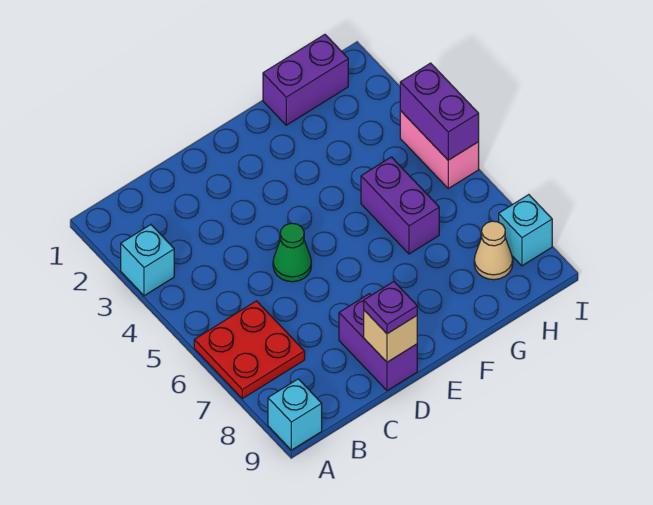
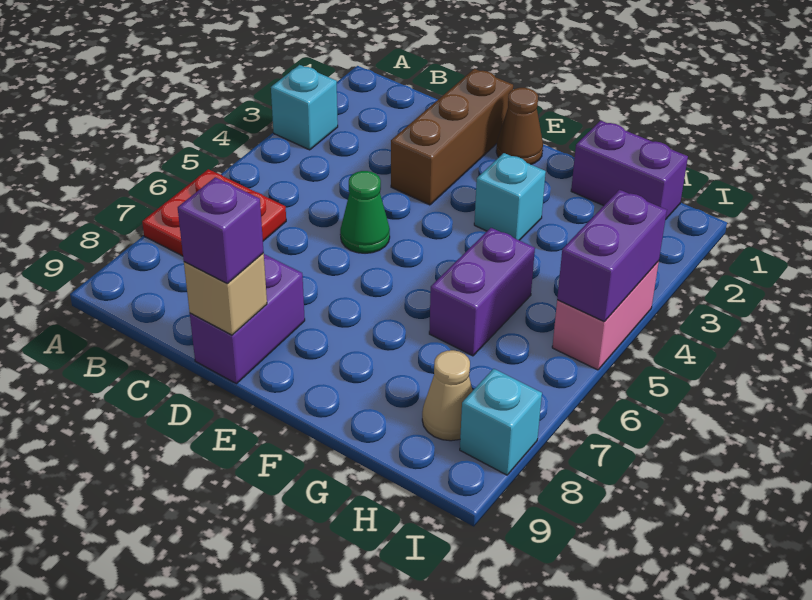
cyan brick A9 level 1 -> cyan brick F3 level 1
none -> brown brick D1:D3 level 1
purple plate D9 level 3 -> purple brick D9 level 3
none -> brown cone E1 level 1

